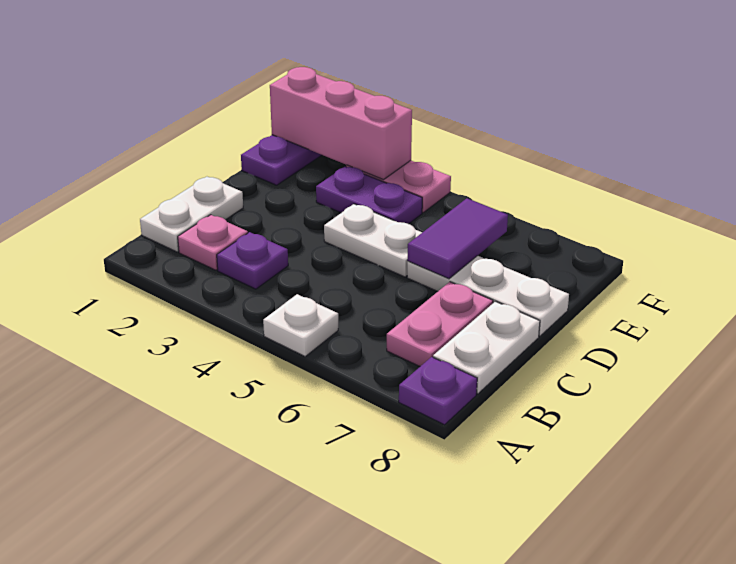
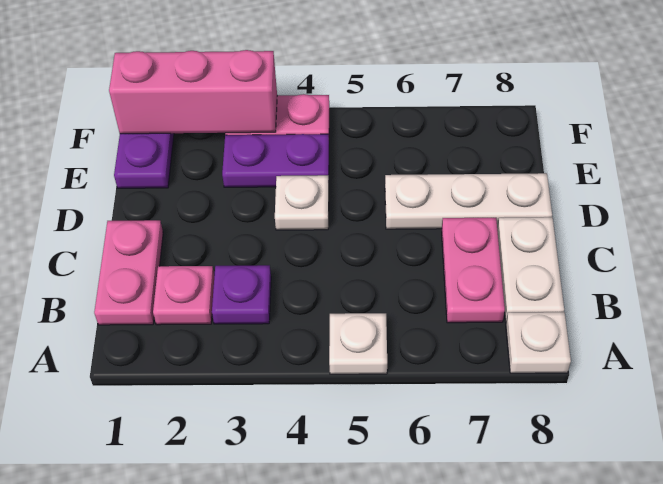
purple plate A8 level 1 -> white plate A8 level 1
white plate B1:C1 level 1 -> pink plate B1:C1 level 1
white plate D4:D5 level 1 -> white plate D4 level 1
purple tile D6:E6 level 2 -> none

